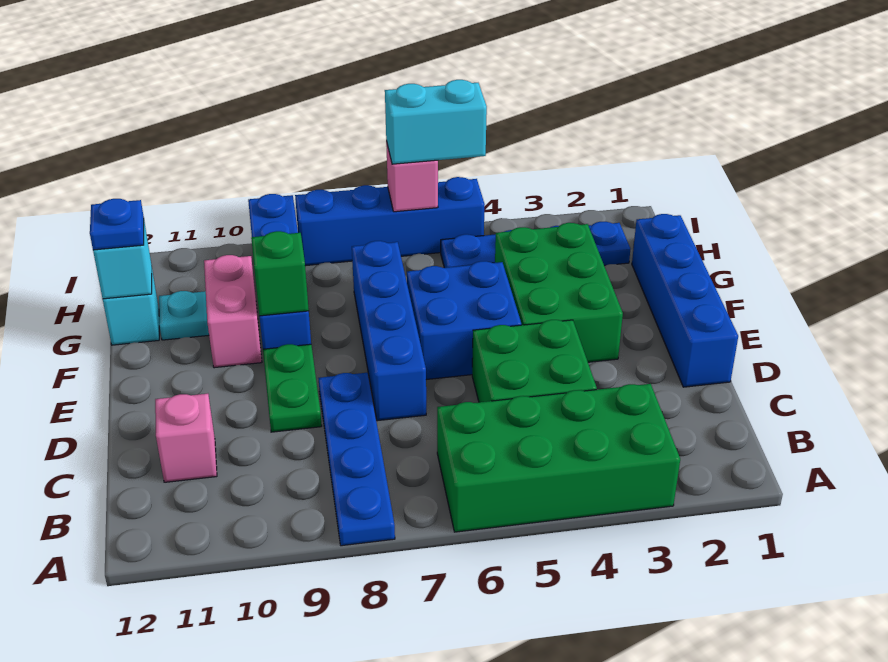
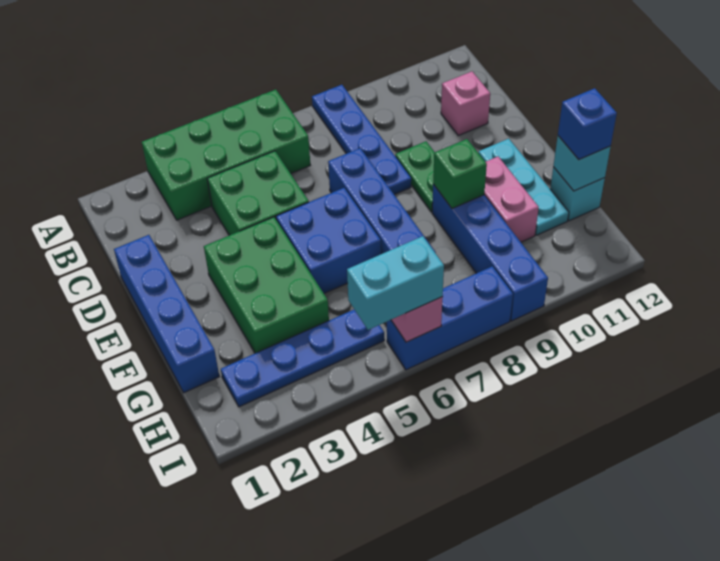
cyan plate G11 level 1 -> cyan plate E11:G11 level 1
blue plate G12 level 3 -> blue brick G12 level 3
blue brick I5:I8 level 1 -> blue brick I6:I8 level 1

